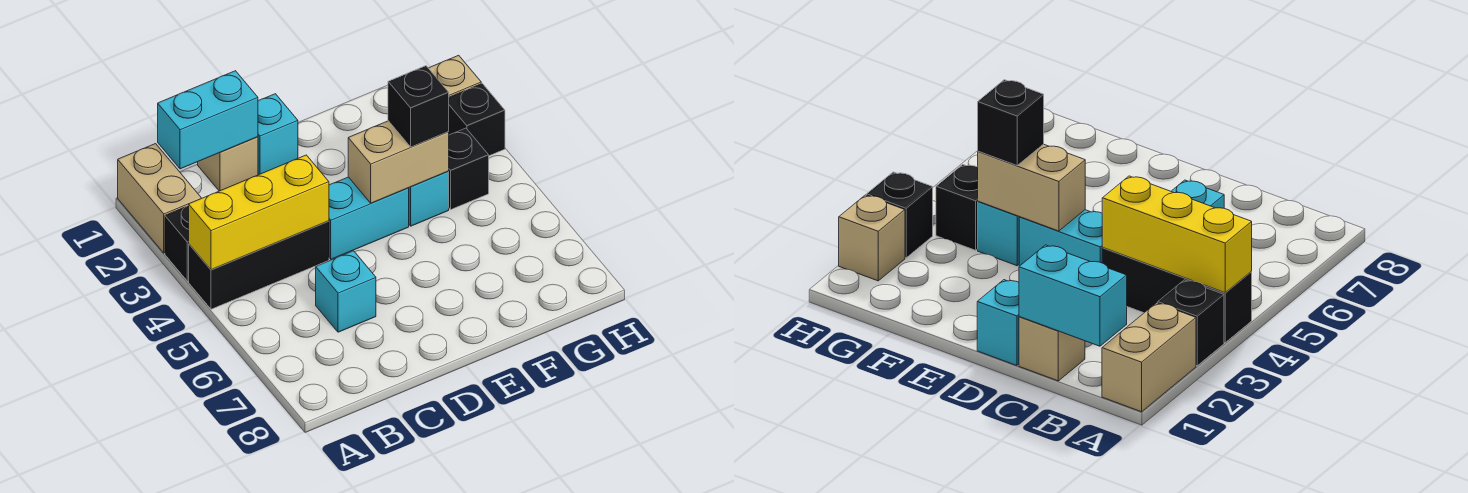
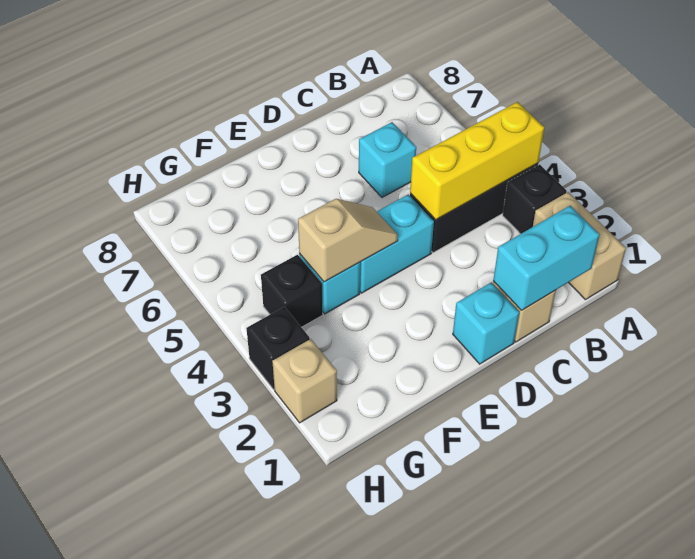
tan brick E4:F4 level 2 -> tan slope E4:F4 level 2 top F
black brick F4 level 3 -> none

